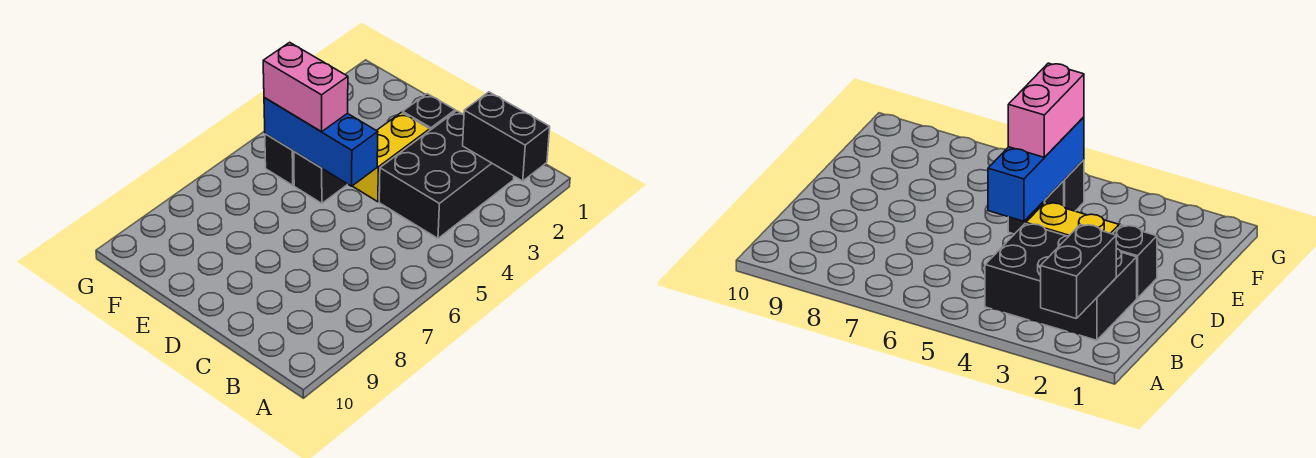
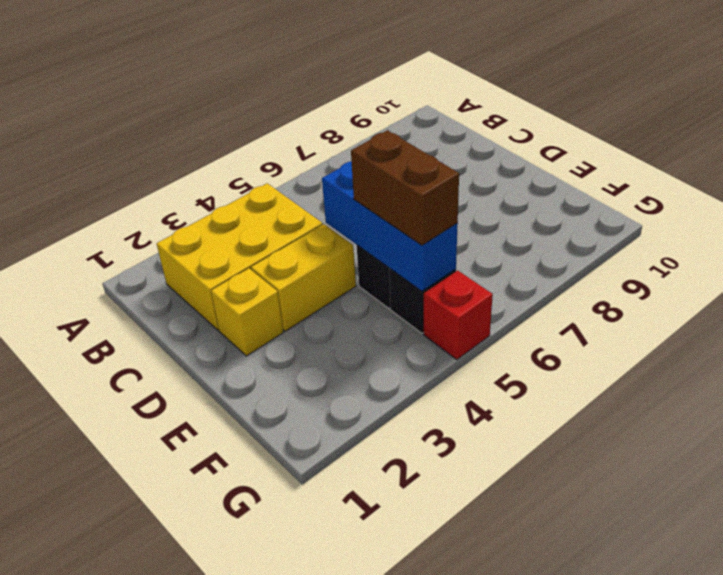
black brick A2:B2 level 2 -> none
black brick B2:C4 level 1 -> yellow brick B2:C4 level 1
black brick D2 level 1 -> yellow brick D2 level 1
pink brick E5:F5 level 3 -> brown brick E5:F5 level 3
none -> red brick G5 level 1

